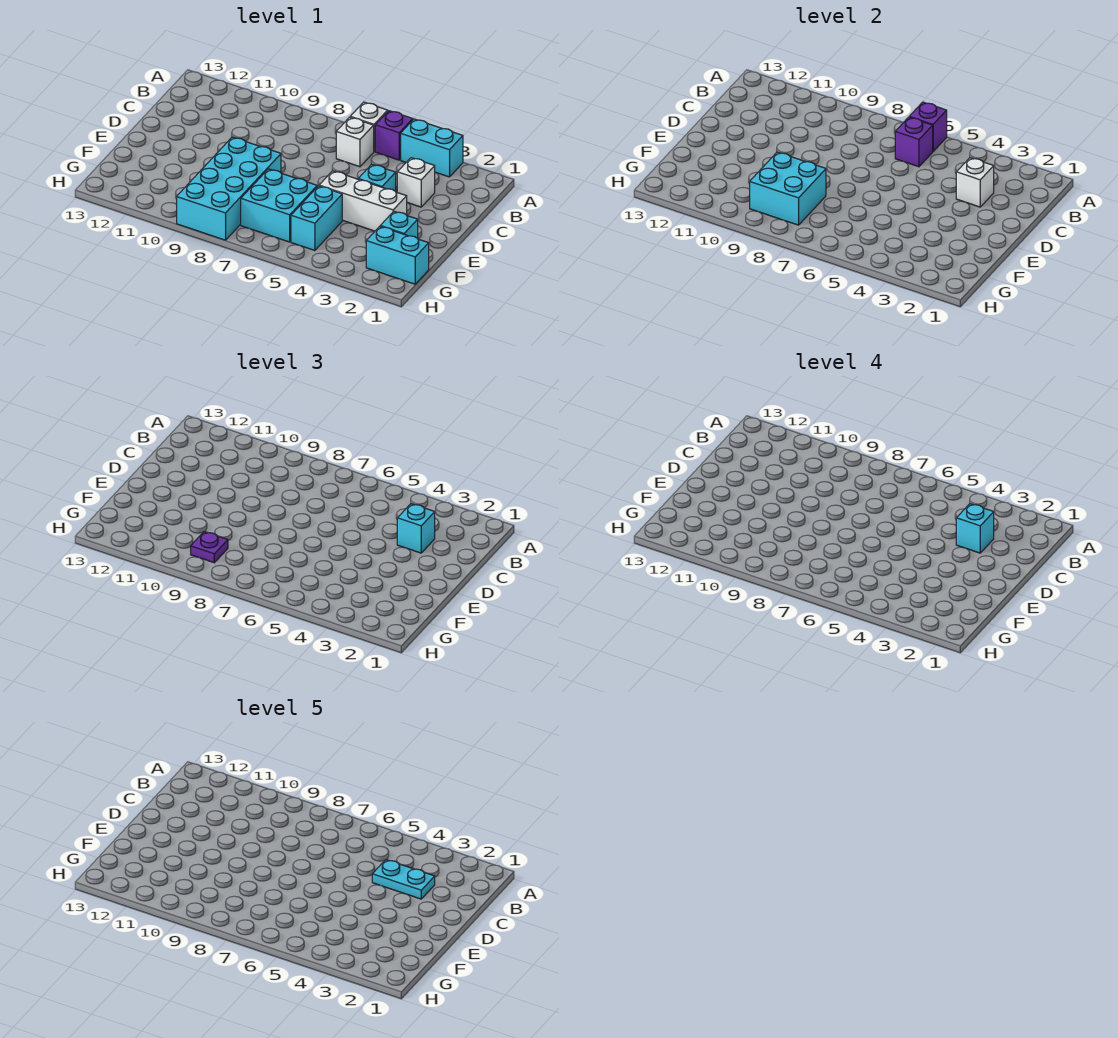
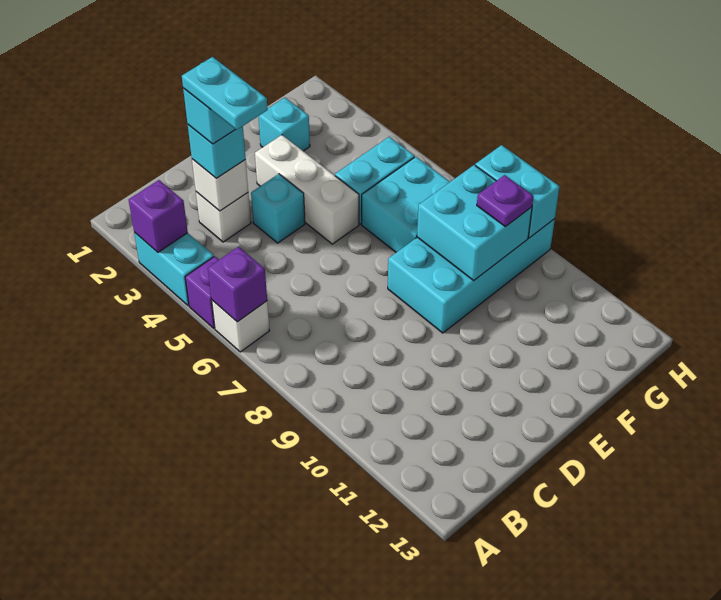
white brick B6 level 1 -> none
purple brick B6 level 2 -> purple brick A3 level 2
cyan brick G1:G2 level 1 -> cyan brick H8:H9 level 2

